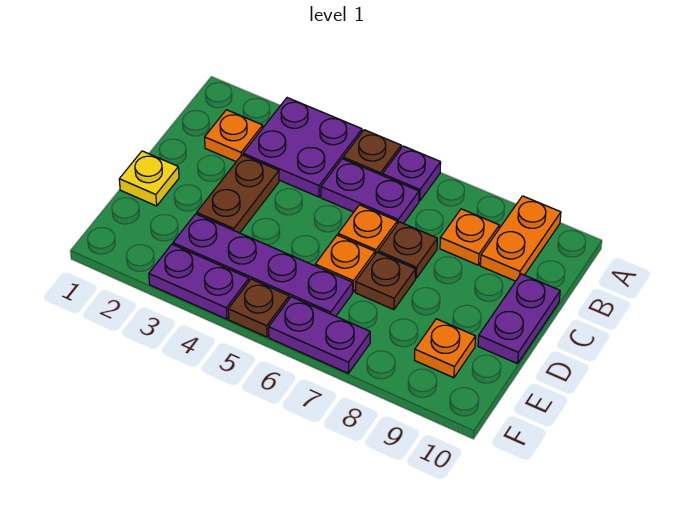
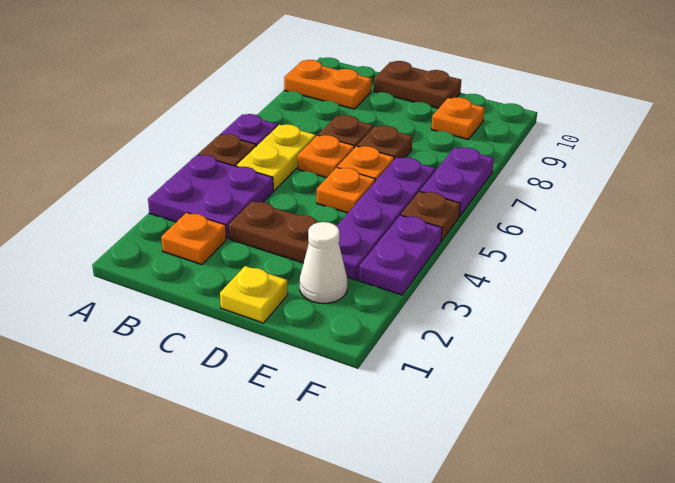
purple plate B5:B6 level 1 -> yellow plate B5:B6 level 1
orange plate B8 level 1 -> orange plate D5 level 1
purple plate C10:D10 level 1 -> brown plate C10:D10 level 1
none -> white cone E2 level 1

